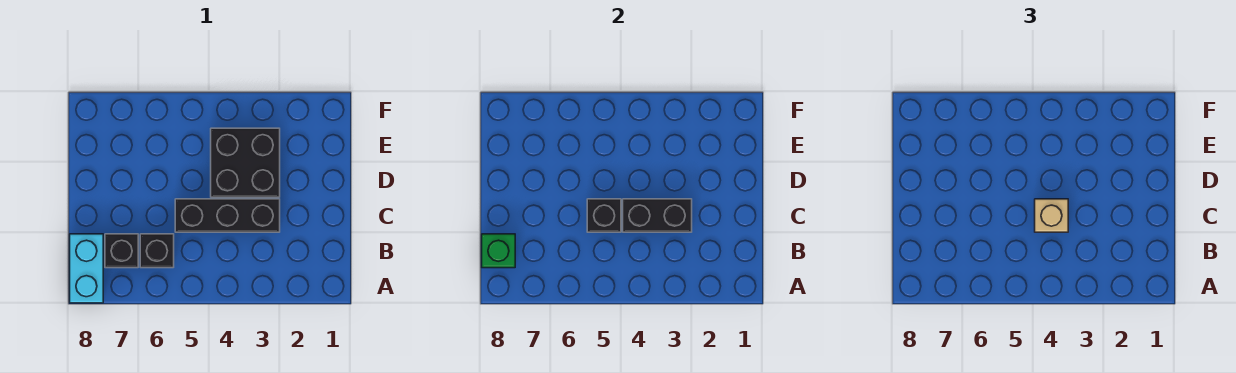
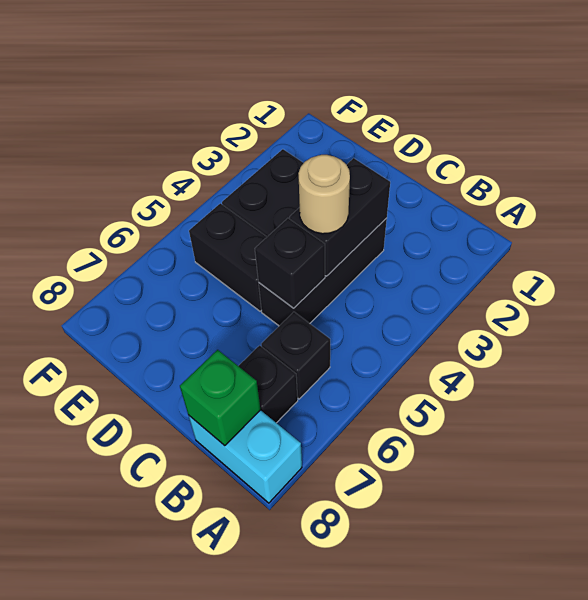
tan brick C4 level 3 -> tan round brick C4 level 3
none -> black brick D5:E5 level 1

